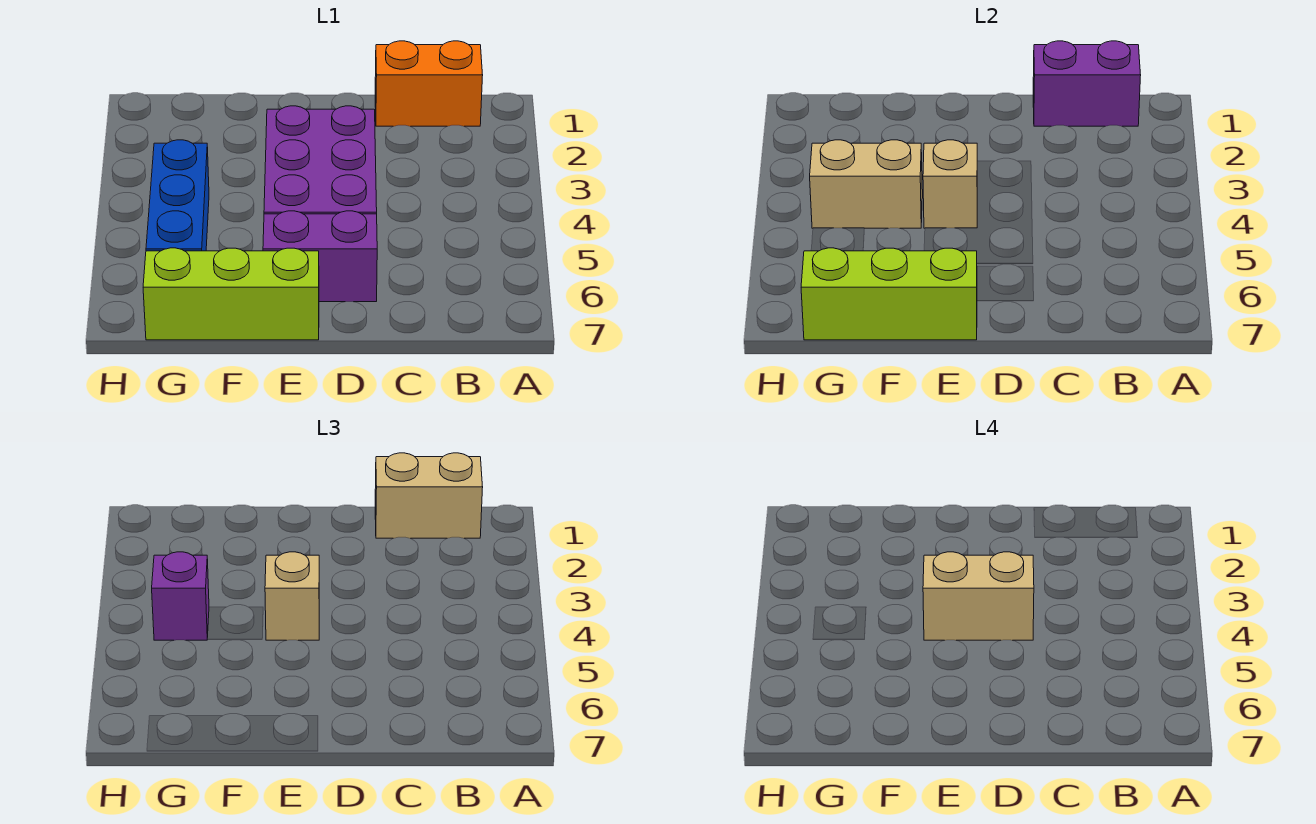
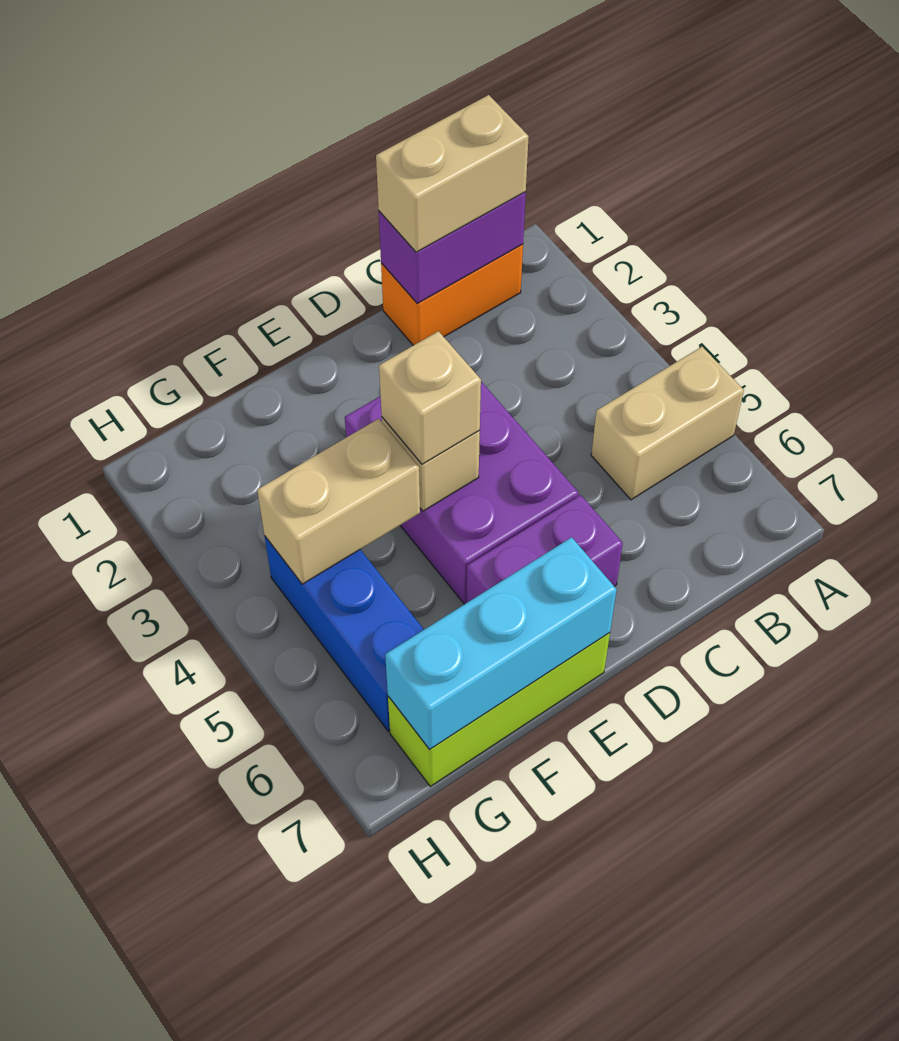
tan brick D4:E4 level 4 -> tan brick A5:B5 level 1
lime brick E7:G7 level 2 -> cyan brick E7:G7 level 2
purple brick G4 level 3 -> none

